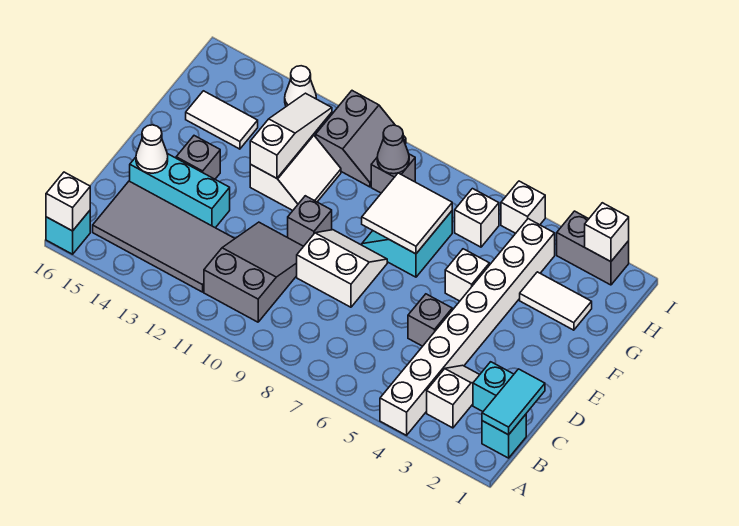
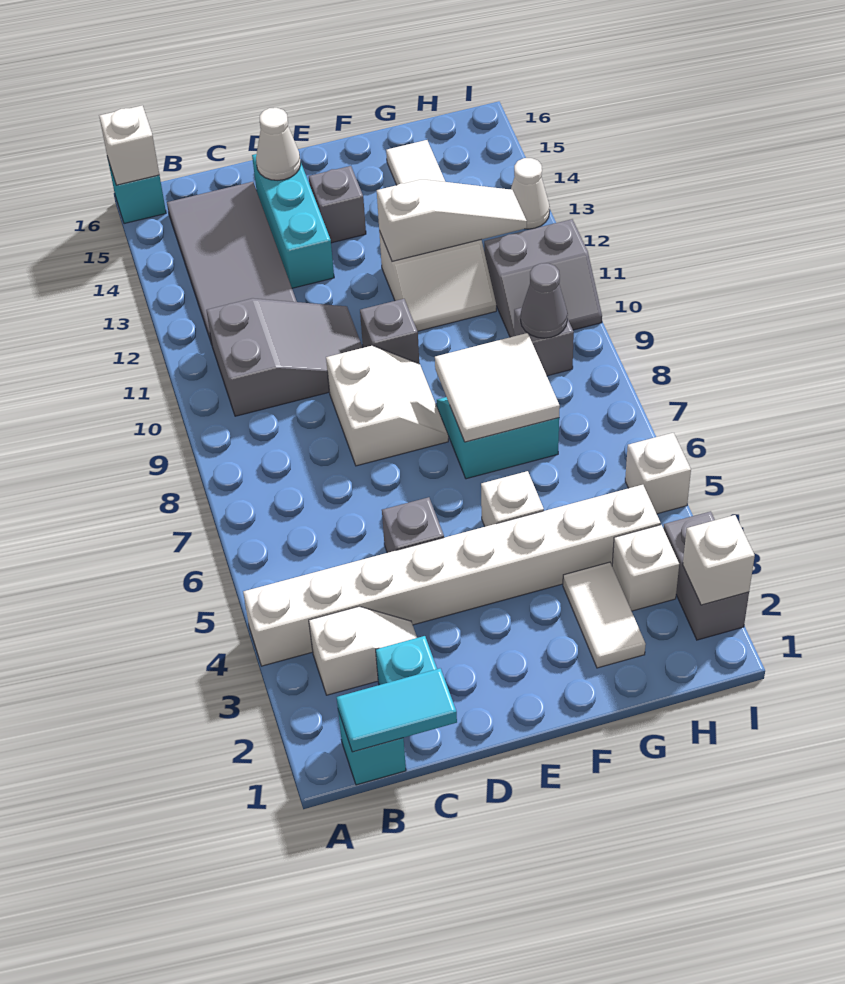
white brick H6 level 1 -> white brick H3 level 1

